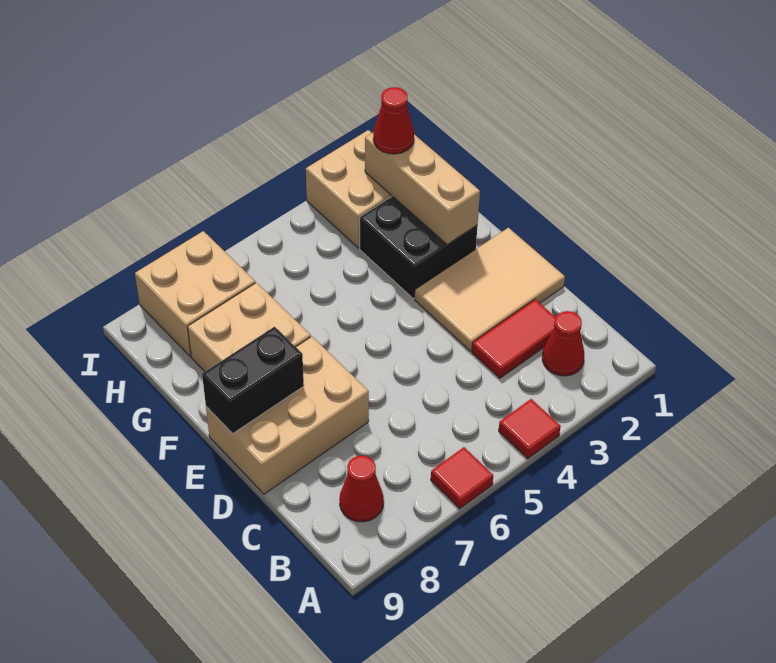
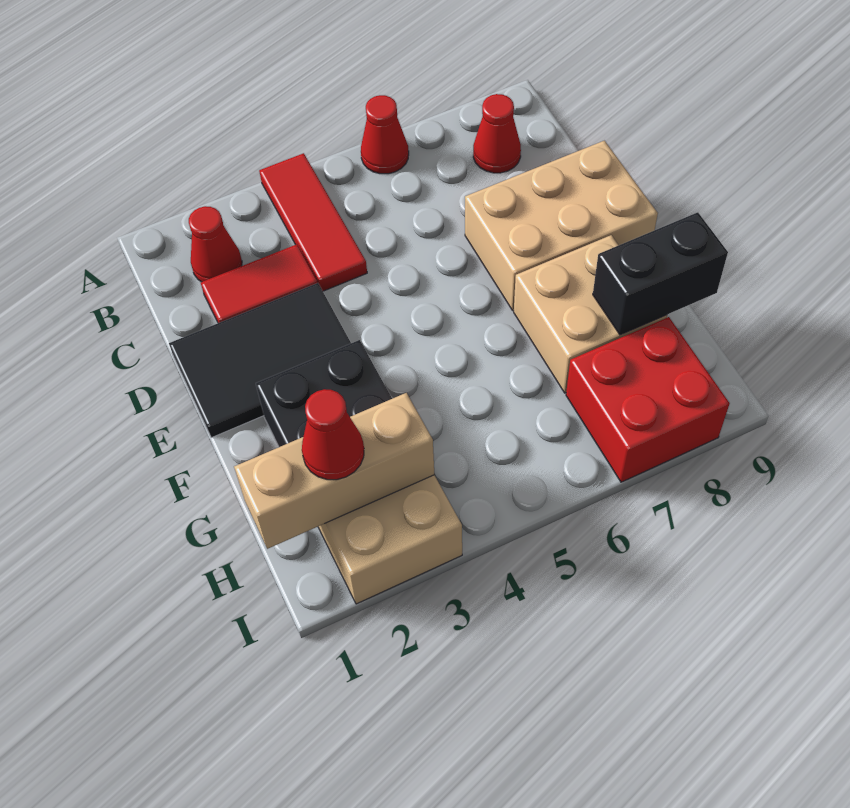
red tile A4 level 1 -> red tile A4:C4 level 1
red tile A6 level 1 -> red cone A6 level 1
tan tile D1:E3 level 1 -> black tile D1:E3 level 1
black brick E8:E9 level 2 -> black brick G8:G9 level 2
tan brick F2:H2 level 2 -> tan brick H1:H3 level 2
tan brick H7:I8 level 1 -> red brick H7:I8 level 1

